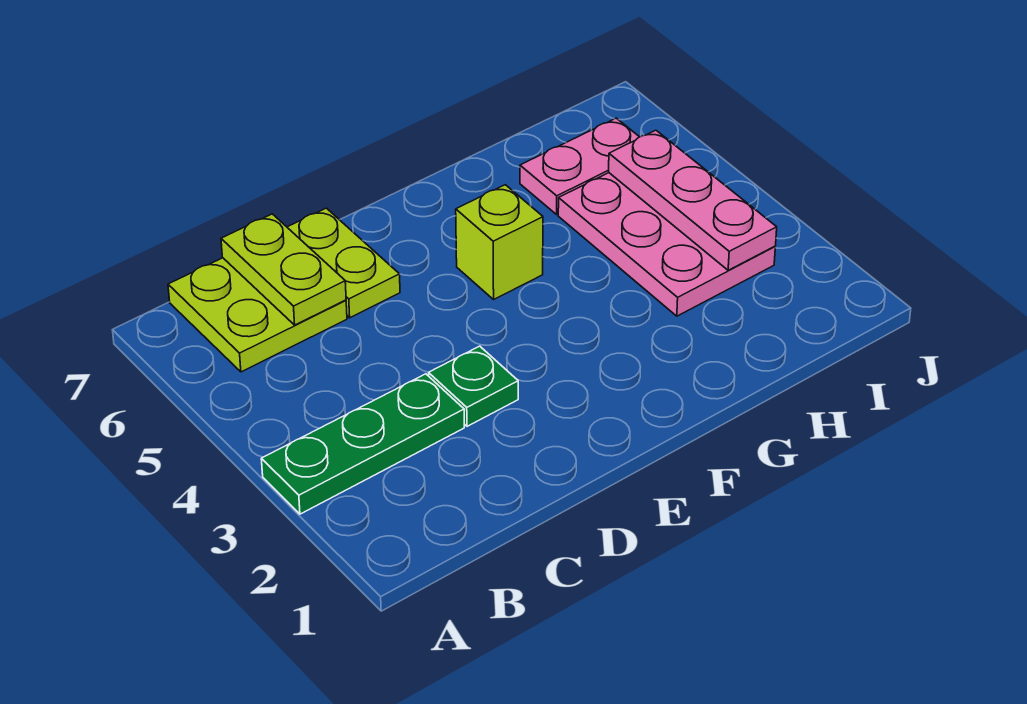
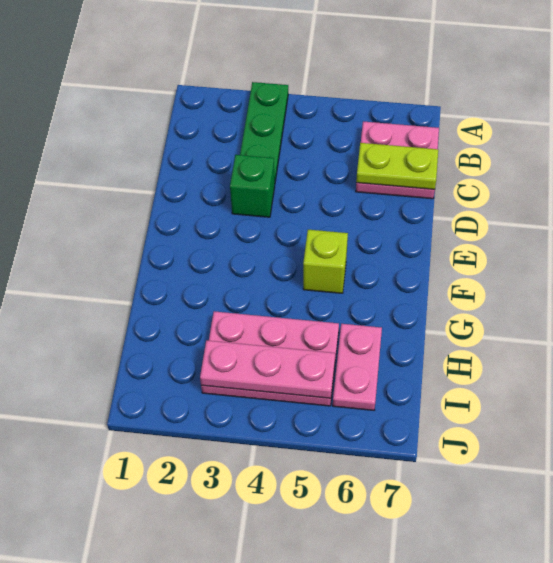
lime plate B6:C7 level 1 -> pink plate B6:C7 level 1
green plate D3 level 1 -> green brick D3 level 1
lime plate D6:D7 level 1 -> none

